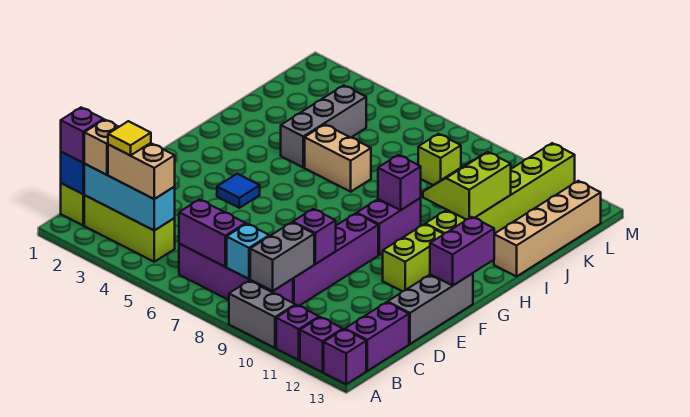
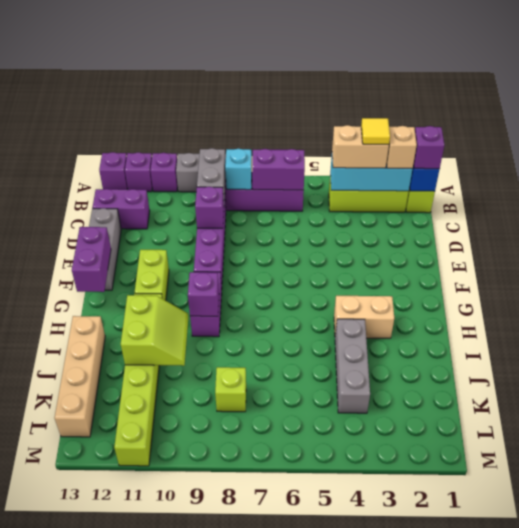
purple brick B13:C13 level 1 -> purple brick C12:C13 level 1
blue tile F4 level 1 -> none
tan brick I5:I6 level 1 -> tan brick H3:H4 level 1

